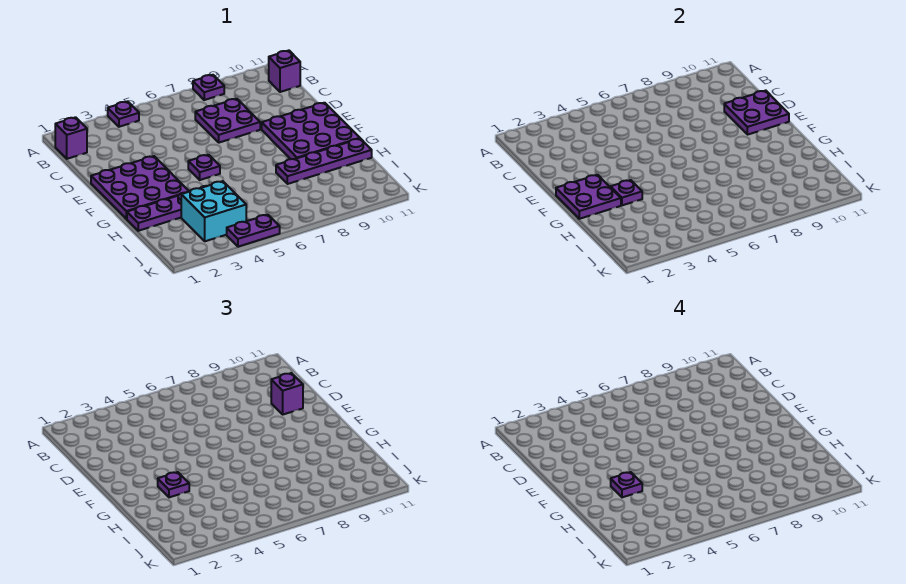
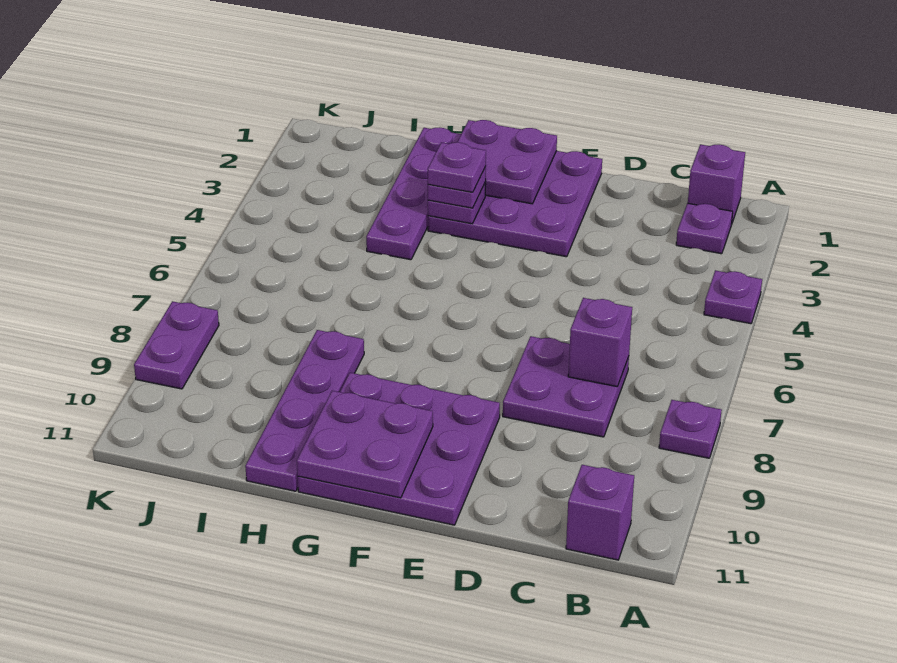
purple plate D10:E11 level 2 -> purple plate F10:G11 level 2
purple brick D10 level 3 -> purple brick C7 level 2
purple plate F5 level 1 -> purple plate B2 level 1
cyan brick I3:J4 level 1 -> none
purple plate K4:K5 level 1 -> purple plate K8:K9 level 1

